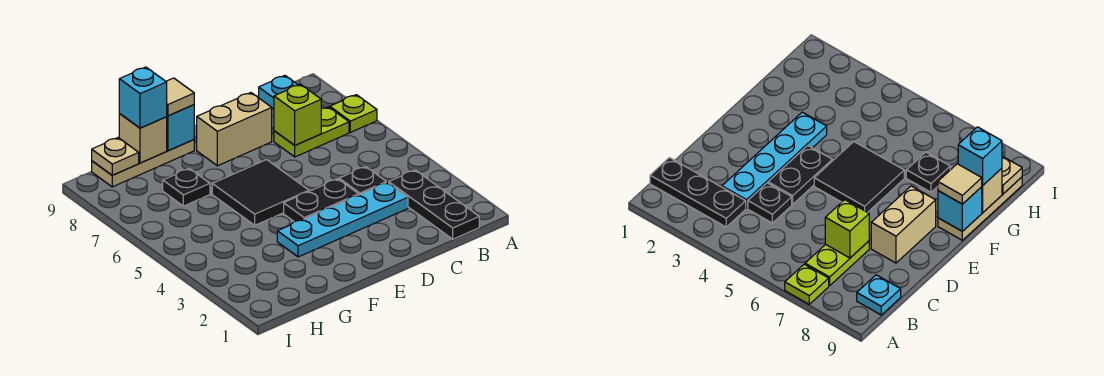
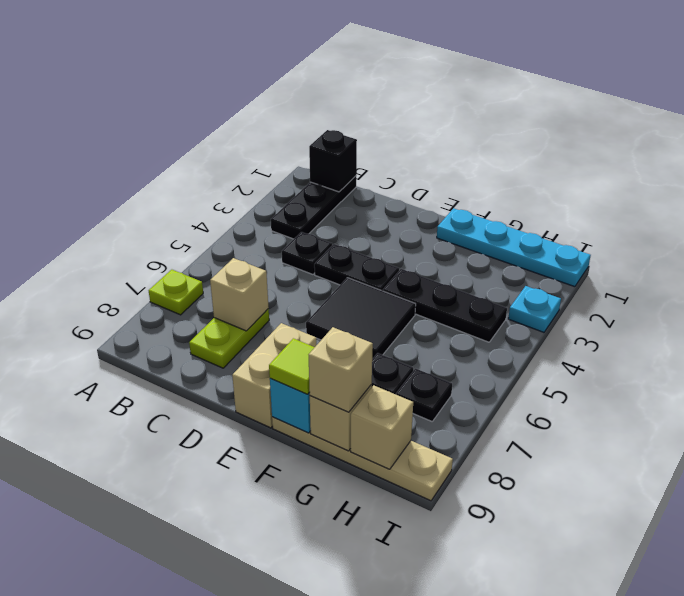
none -> black brick B1 level 2
lime plate B7:C7 level 1 -> lime plate C7:C8 level 1
cyan plate B9 level 1 -> cyan plate I3 level 1
cyan plate C3:F3 level 1 -> cyan plate F1:I1 level 1
lime brick C7 level 2 -> tan brick C7 level 2
tan brick D8:E8 level 1 -> tan brick E8:E9 level 1
none -> black plate F4:H4 level 1
tan plate F9:H9 level 1 -> tan plate F9:I9 level 1
tan tile F9 level 3 -> lime tile F9 level 3
cyan brick G9 level 3 -> tan brick G9 level 3
none -> black plate H7 level 1
tan plate H9 level 2 -> tan brick H9 level 2

